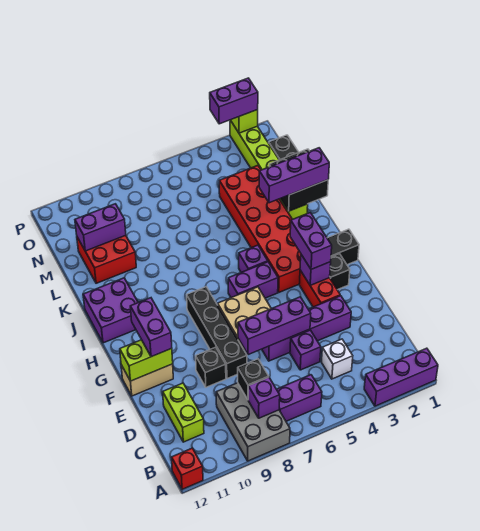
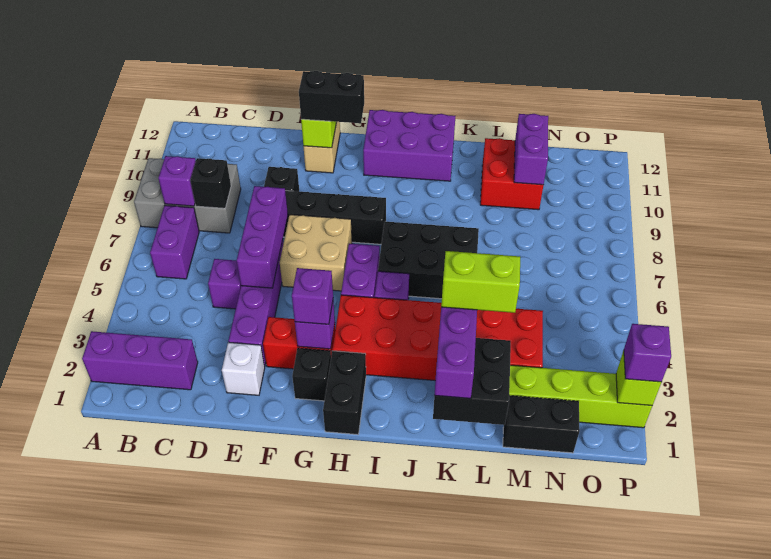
purple brick A1:A3 level 1 -> purple brick A2:C2 level 1
red brick A12 level 1 -> none
white brick C4 level 1 -> white brick E2 level 1
lime brick C11:D11 level 1 -> lime brick K3:L3 level 4
purple brick F11:G11 level 3 -> black brick F11:G11 level 3
purple brick G3:H3 level 3 -> purple brick G3 level 3
none -> black brick I6:K7 level 1
purple brick I11:J12 level 1 -> purple brick H11:J12 level 1
purple brick P2:P3 level 3 -> purple brick P2 level 3

